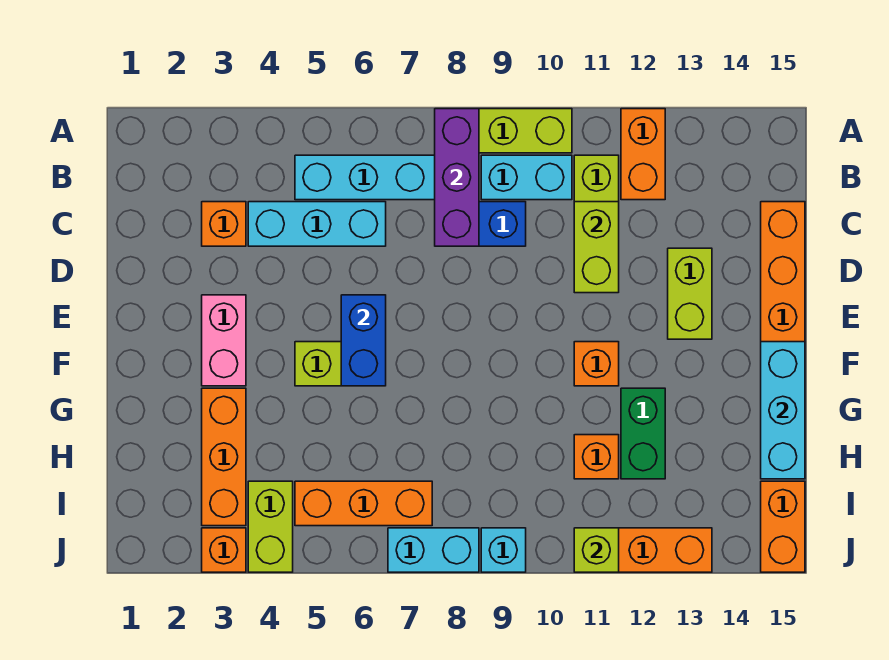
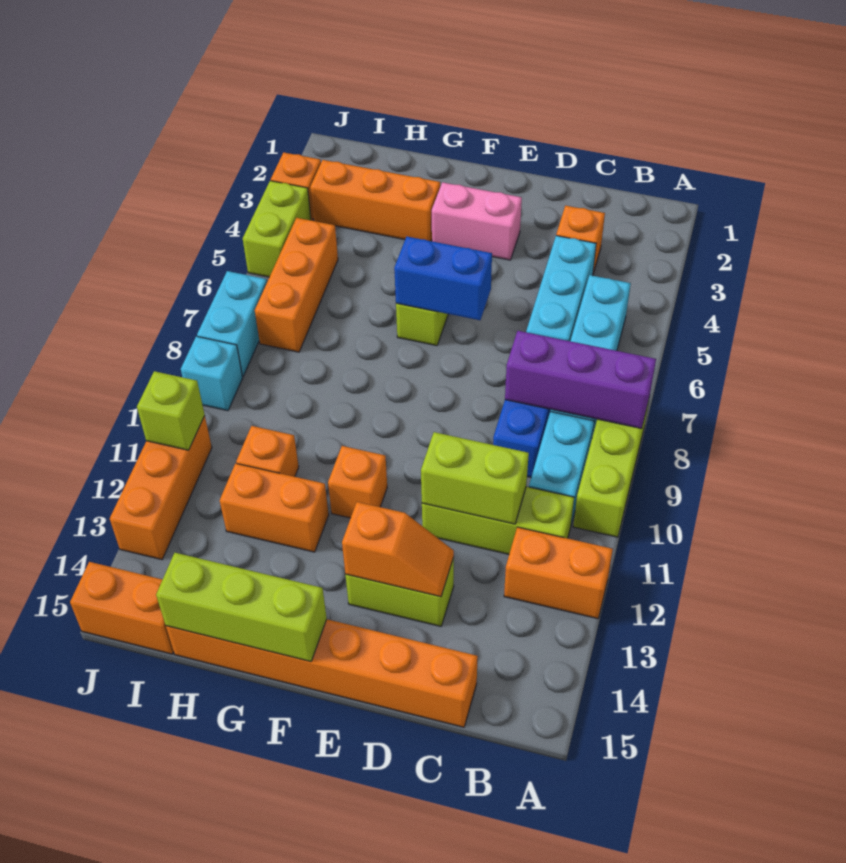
none -> orange slope D13:E13 level 2 top E
cyan brick F15:H15 level 2 -> lime brick F15:H15 level 2
green brick G12:H12 level 1 -> orange brick G12:H12 level 1
lime brick I4:J4 level 1 -> lime brick J4:J5 level 1

